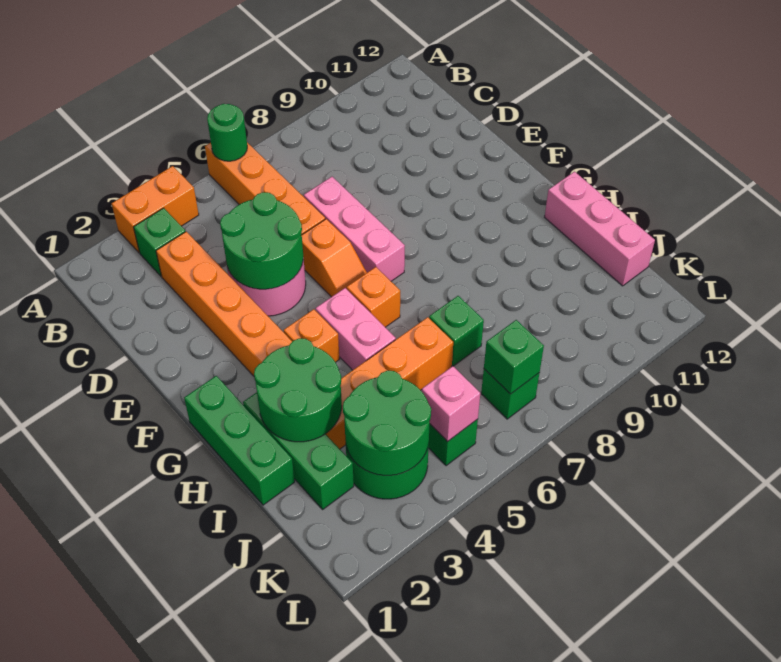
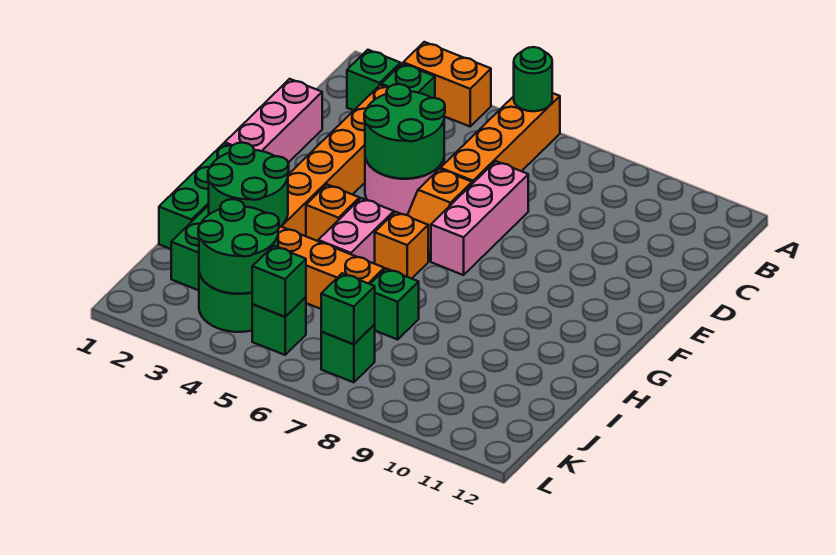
none -> green brick B2 level 1
pink brick H12:J12 level 1 -> pink brick D1:F1 level 1
pink brick K5 level 2 -> green brick K5 level 2

